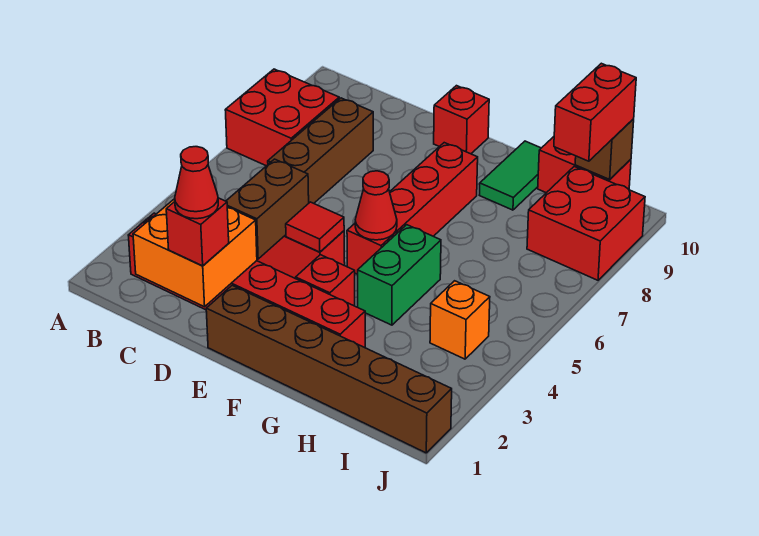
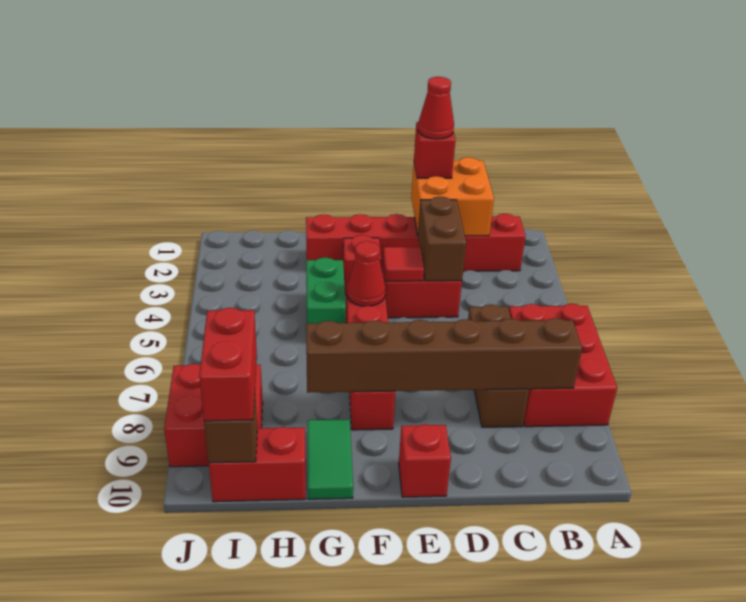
red brick A7:B8 level 1 -> red brick A6:B8 level 1
brown brick E1:J1 level 1 -> brown brick B8:G8 level 2
orange brick I4 level 1 -> none

